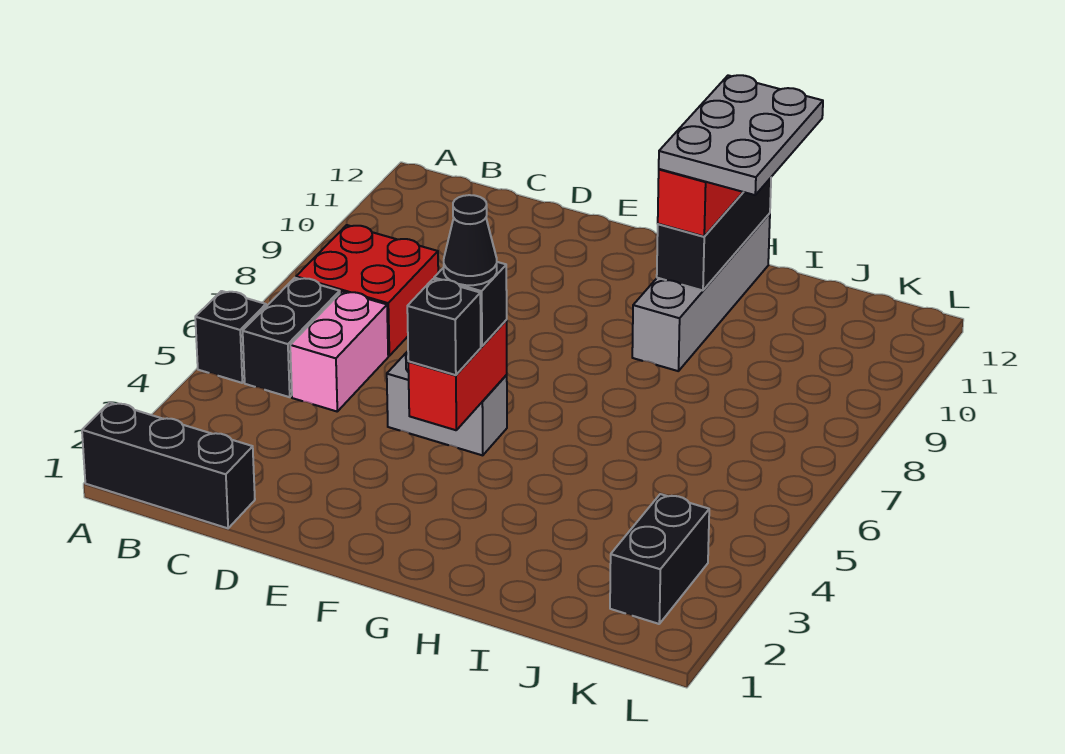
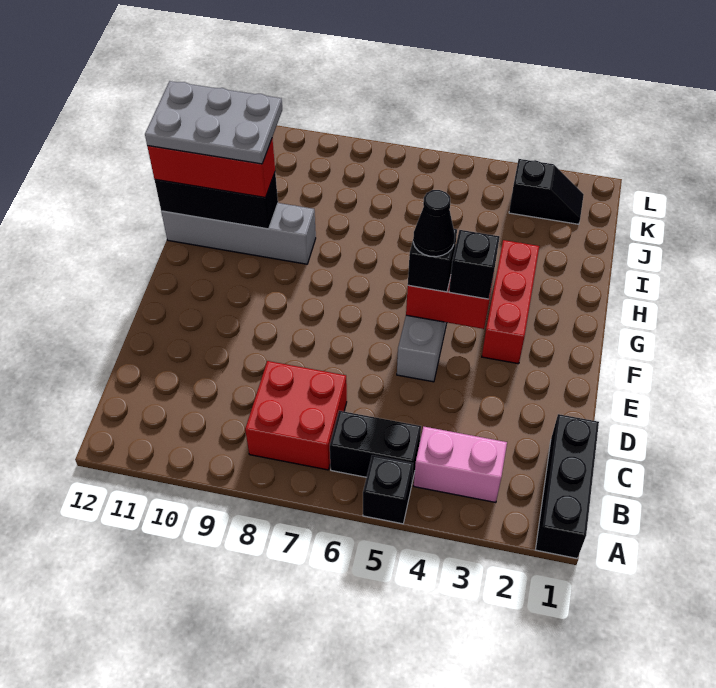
pink brick C5:C6 level 1 -> pink brick B3:B4 level 1
none -> red brick F3:H3 level 1
black brick K2:K3 level 1 -> black slope K2:K3 level 1 top 3

